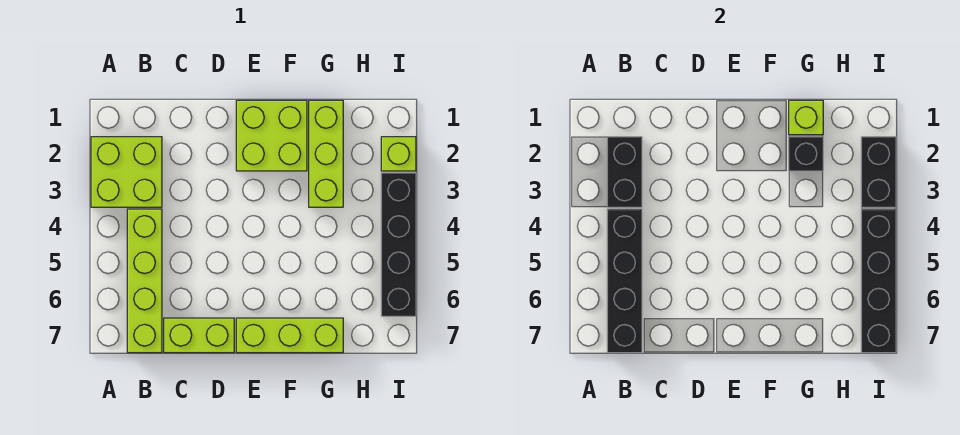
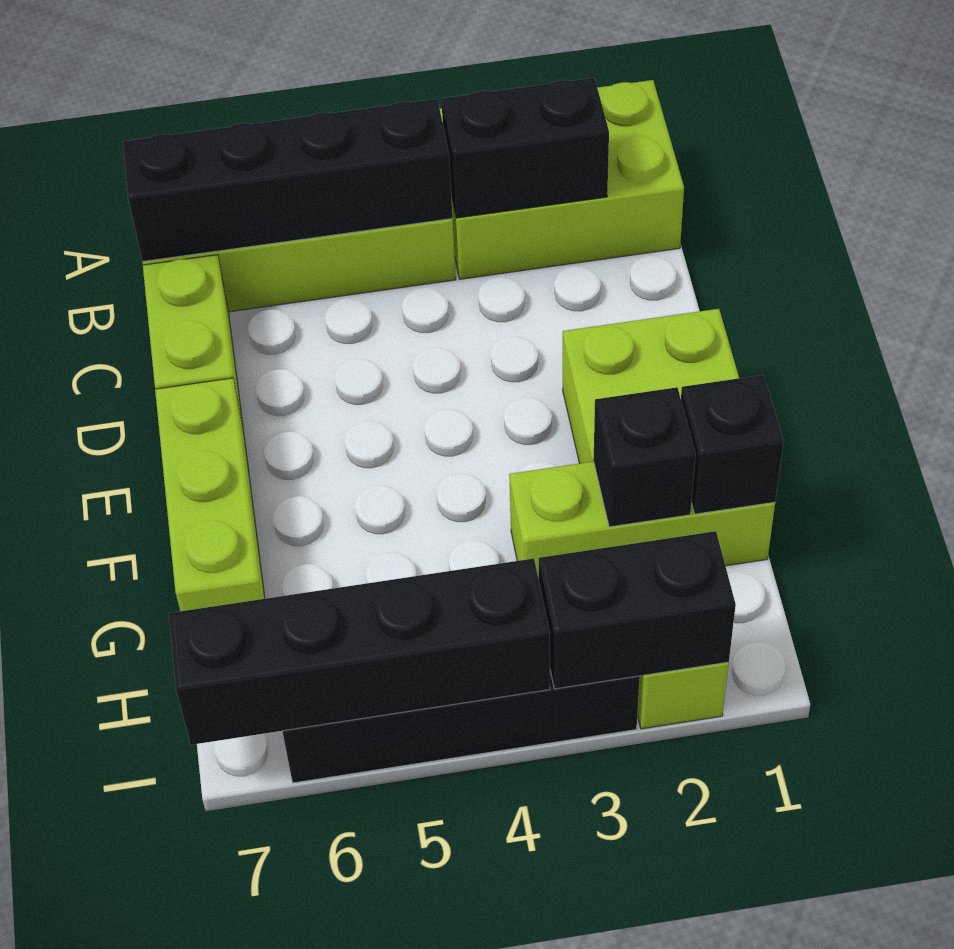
lime brick A2:B3 level 1 -> lime brick A1:B3 level 1
lime brick G1 level 2 -> black brick G1 level 2

